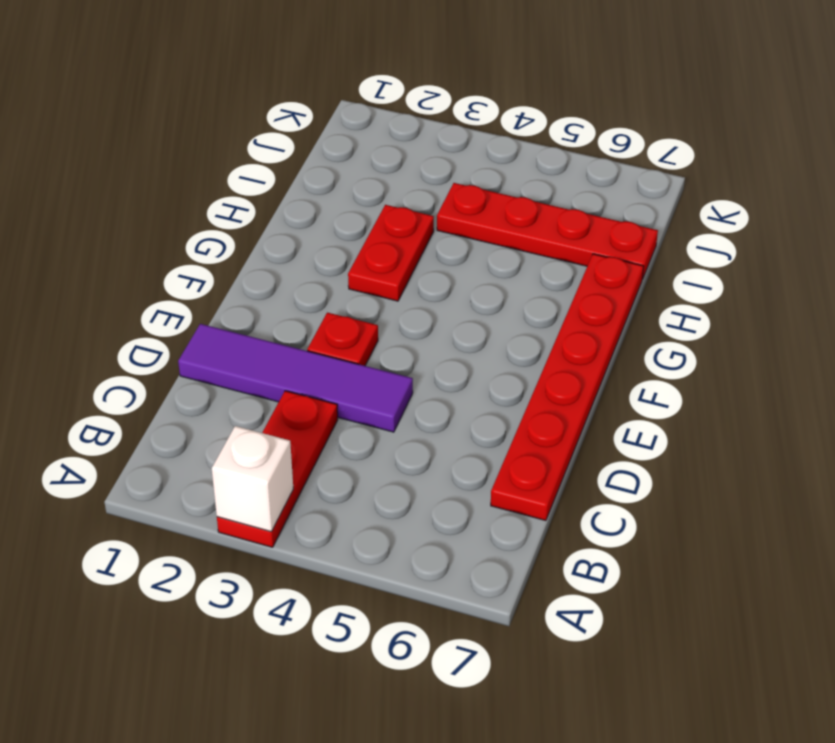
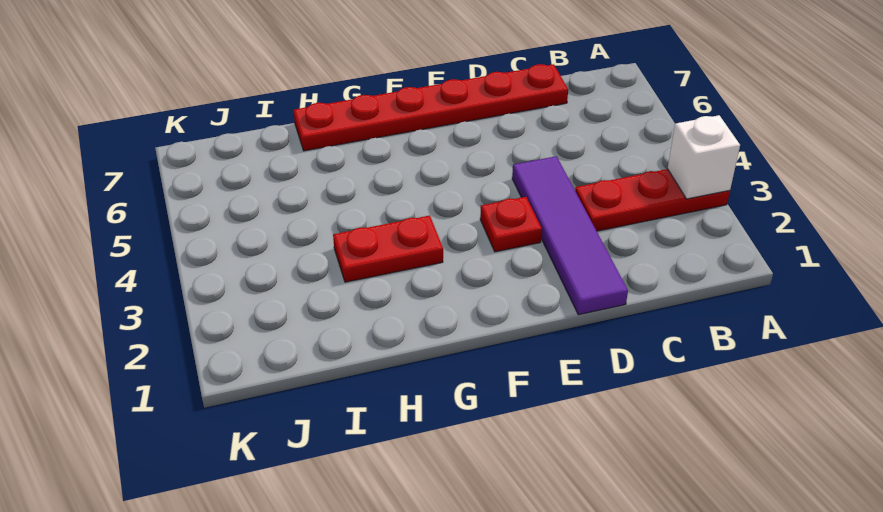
red plate I4:I7 level 1 -> none

